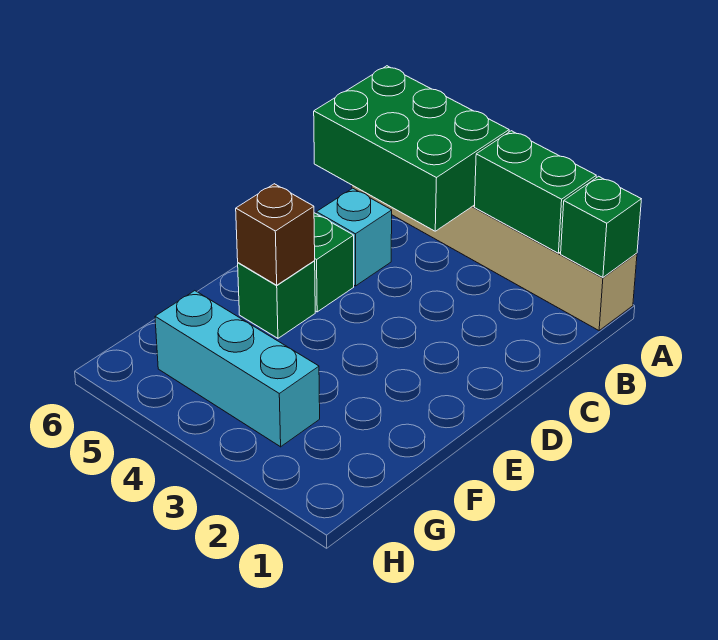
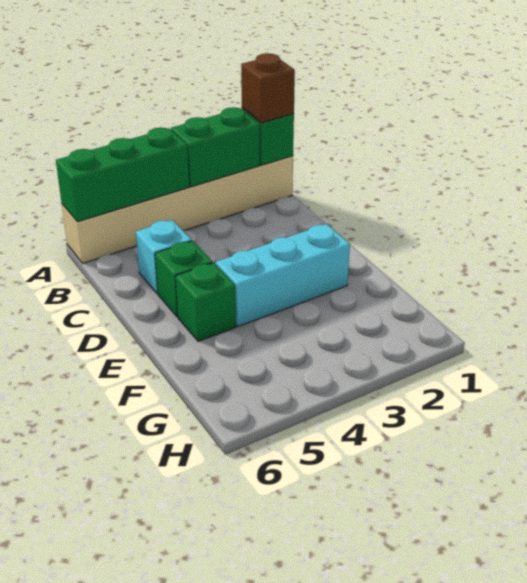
green brick A4:B6 level 2 -> green brick A4:A6 level 2
brown brick E5 level 2 -> brown brick A1 level 3
cyan brick G3:G5 level 1 -> cyan brick E2:E4 level 1

